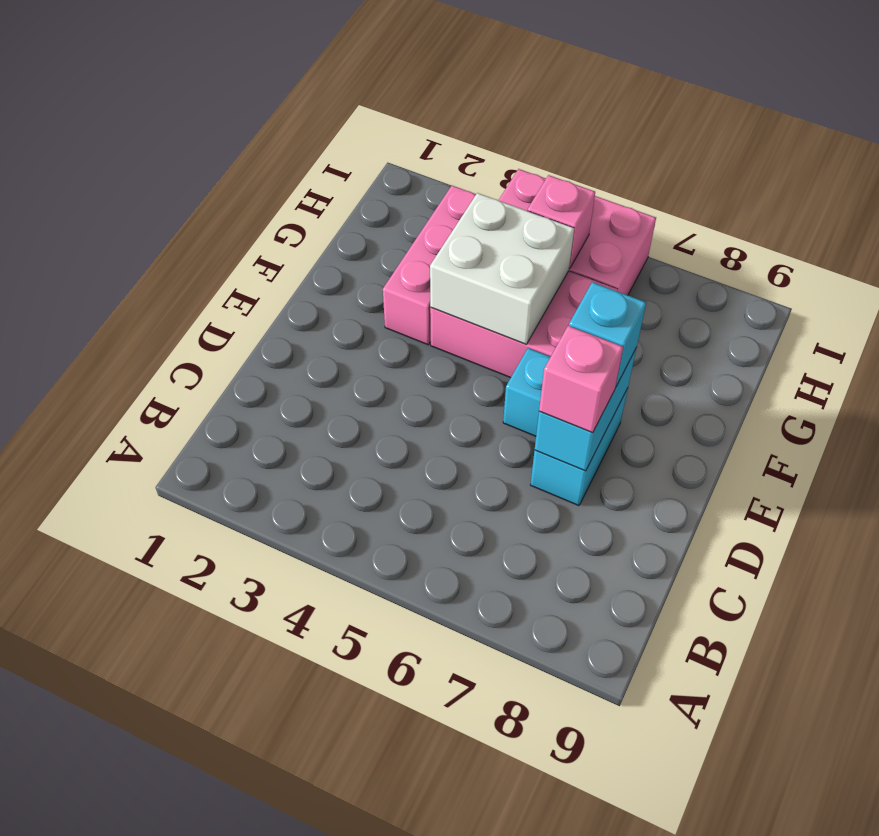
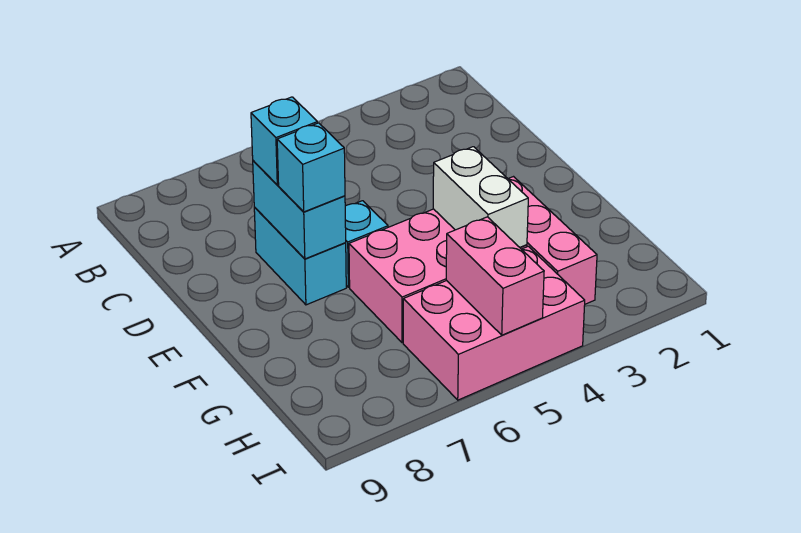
pink brick D7 level 3 -> cyan brick D7 level 3
white brick F4:G5 level 2 -> white brick F4:G4 level 2
pink brick H5 level 2 -> pink brick H5:I5 level 2

